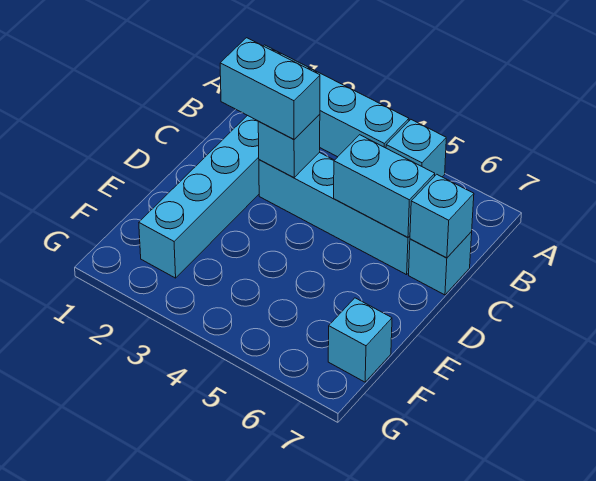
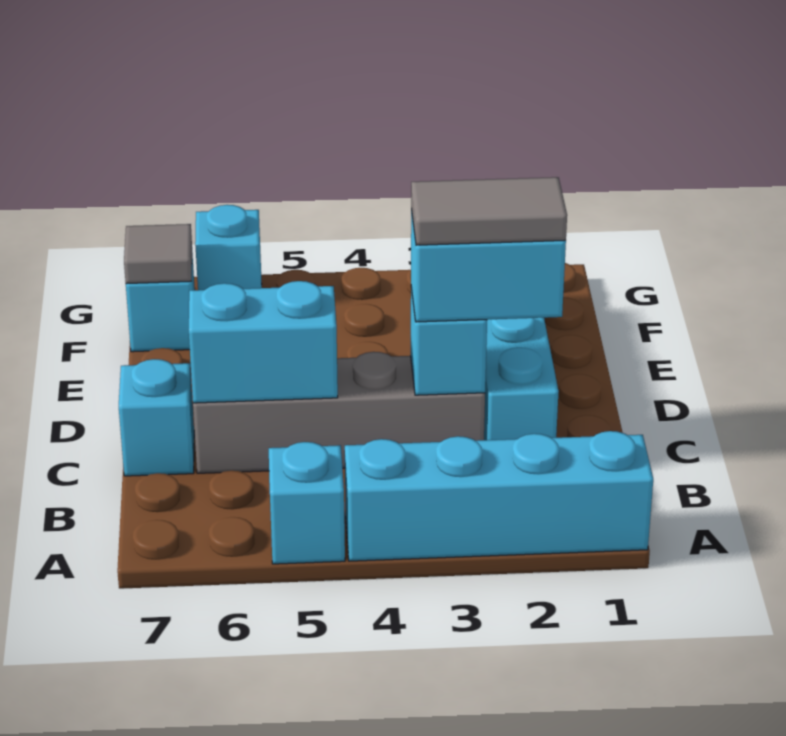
none -> grey tile C2:C3 level 4
cyan brick C3:C6 level 1 -> grey brick C3:C6 level 1
cyan brick C7 level 2 -> cyan brick G6 level 1
none -> grey tile F7 level 2

